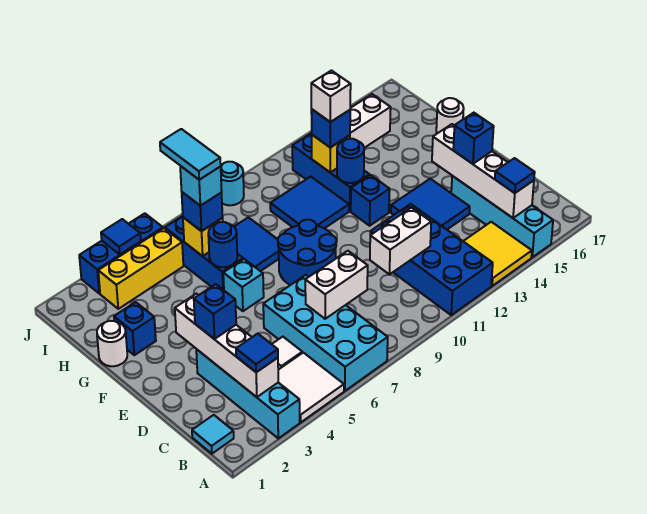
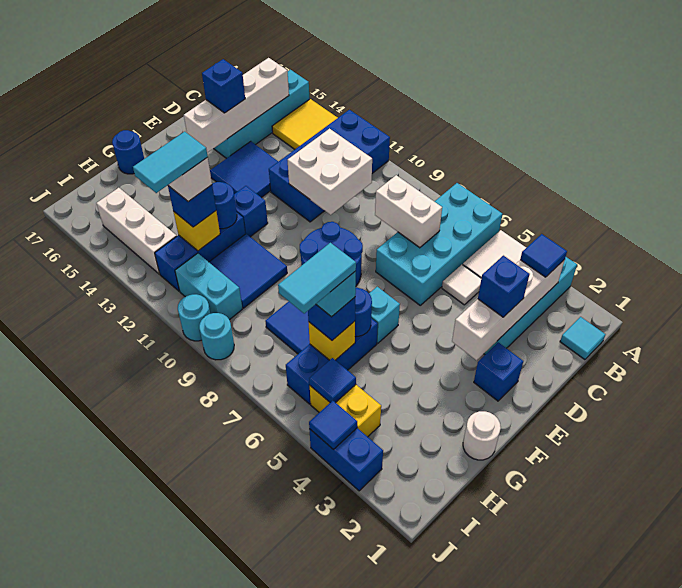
blue tile B15 level 3 -> blue tile I5 level 2
white brick C10:C11 level 2 -> white brick C10:D11 level 2
blue brick G2 level 1 -> blue brick E2 level 1
white round brick G17 level 1 -> blue round brick G17 level 1
none -> cyan tile H12:I12 level 5
yellow brick I3:I5 level 1 -> yellow brick I4:I5 level 1
none -> cyan brick I10:I11 level 1
blue brick J3:J5 level 1 -> blue brick J3:J4 level 1
none -> cyan round brick J10 level 1

